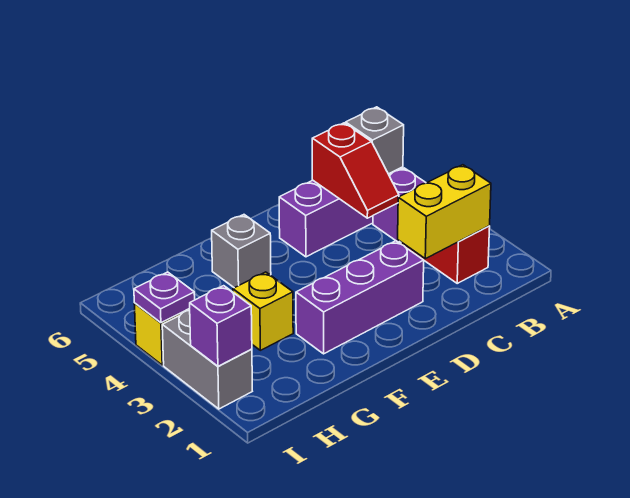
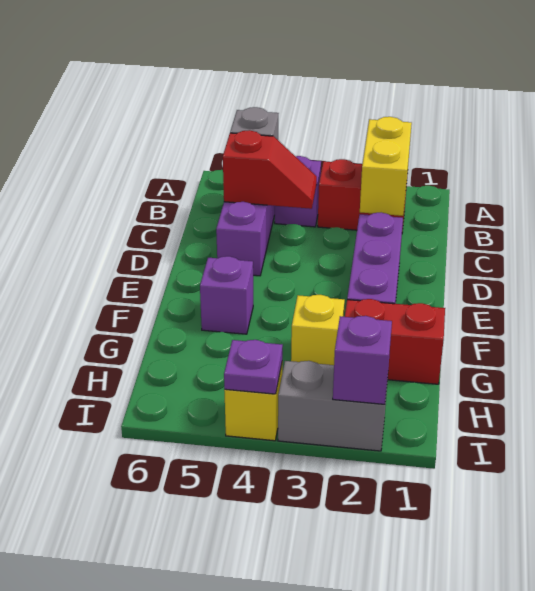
grey brick F5 level 1 -> purple brick F5 level 1
none -> red brick G1:G2 level 1

